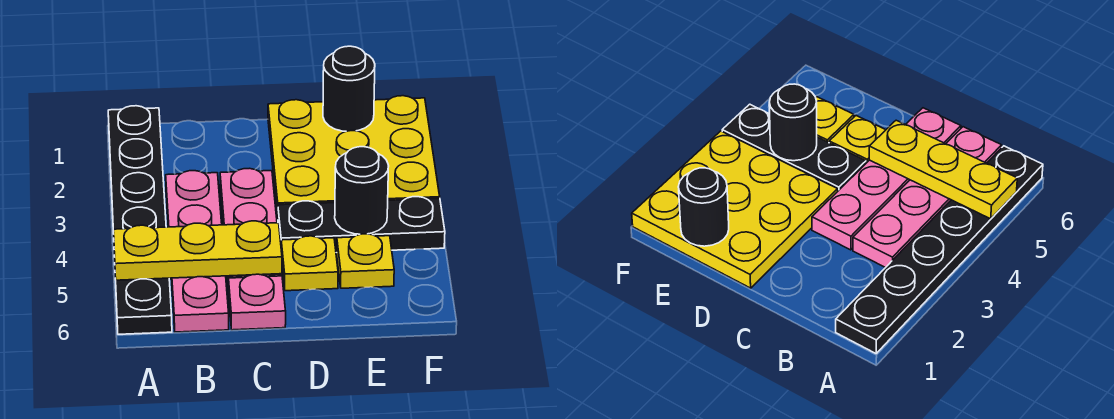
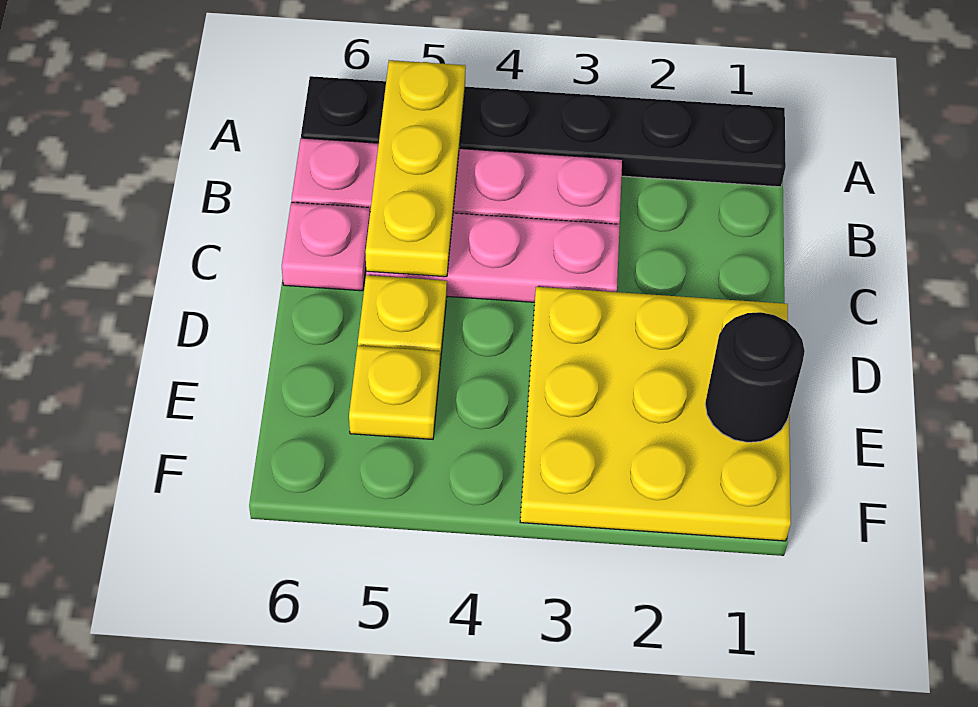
black plate D4:F4 level 1 -> none
black round brick E4 level 2 -> none

